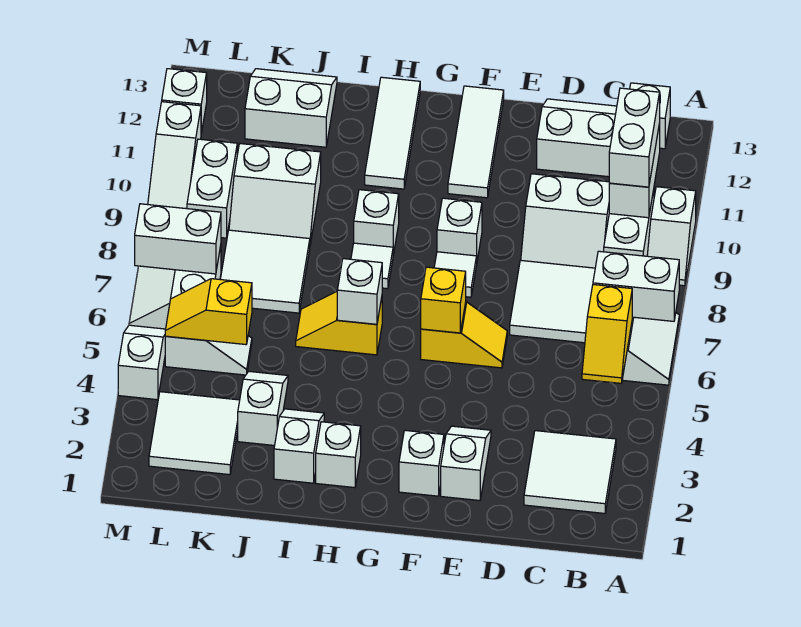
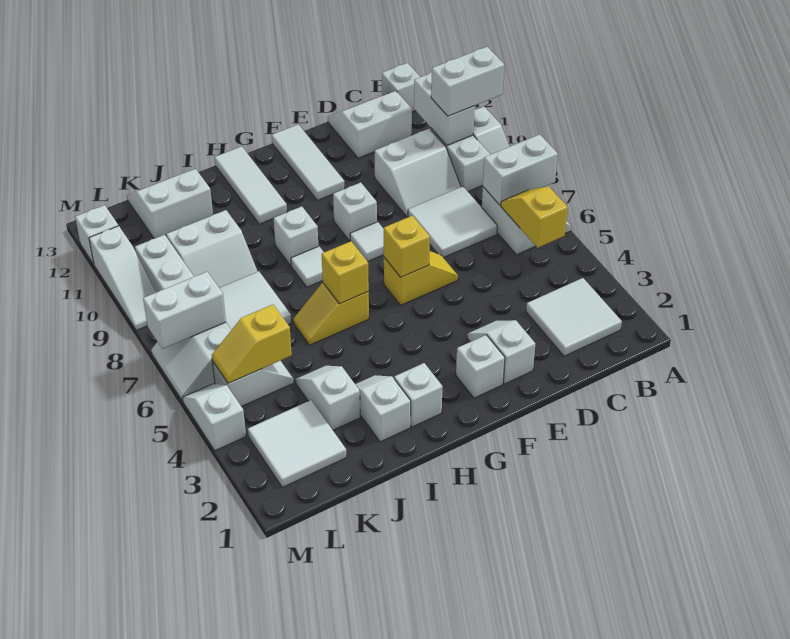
yellow slope B5:B6 level 2 top 6 -> yellow slope B5:B6 level 2 top 5
white brick B10:B11 level 3 -> white brick A10:B10 level 3
white brick H6 level 2 -> yellow brick H6 level 2

